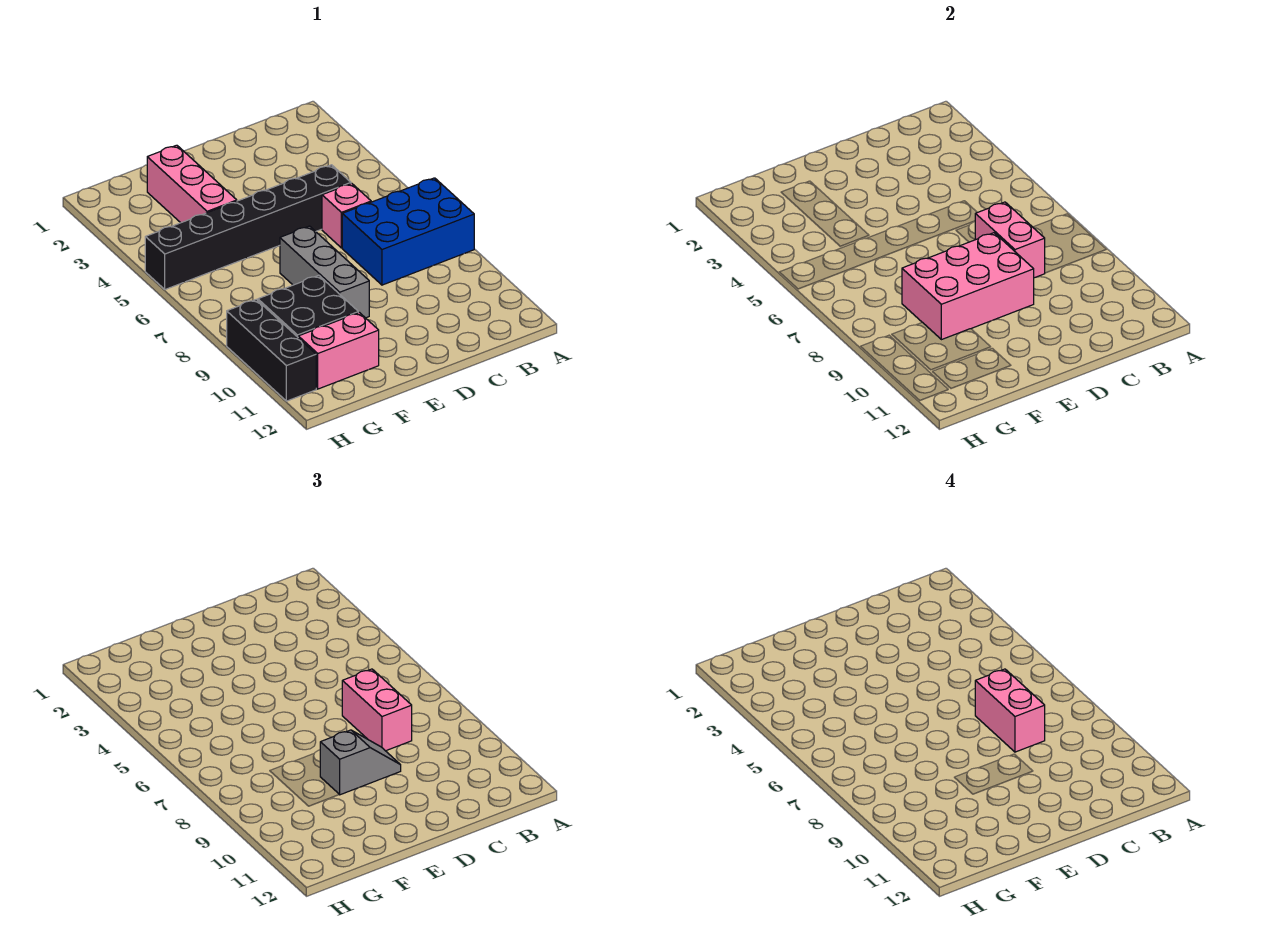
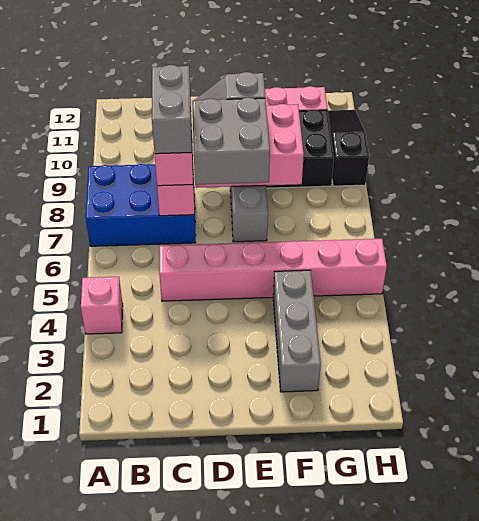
black brick C5:H5 level 1 -> pink brick C5:H5 level 1
pink brick C6 level 1 -> pink brick A4 level 1
pink brick C7:C8 level 4 -> grey brick C7:C8 level 4
none -> grey brick D7:E8 level 3
pink brick F2:F4 level 1 -> grey brick F2:F4 level 1
black brick H9:H11 level 1 -> black slope H9:H11 level 1 top 9

